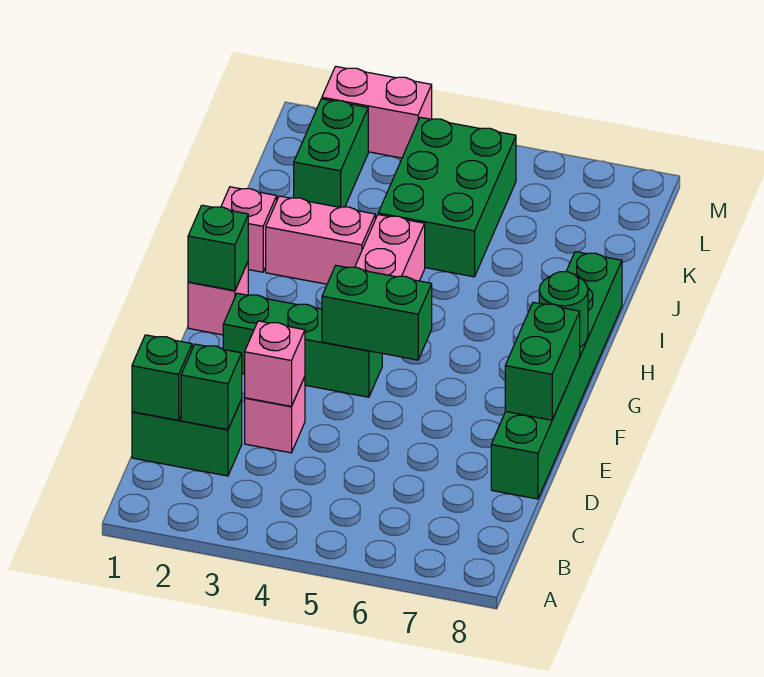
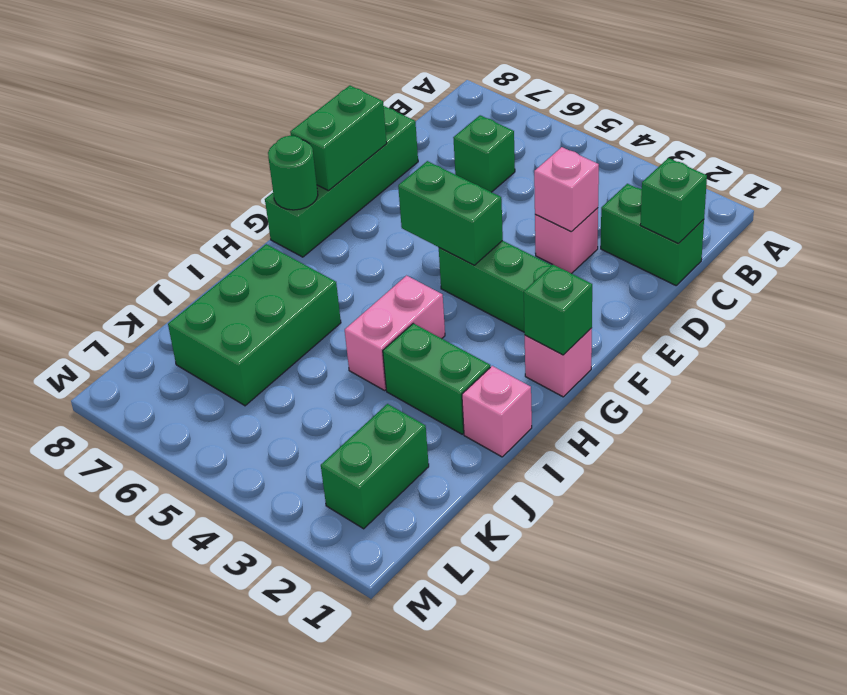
green brick C2 level 2 -> green brick C6 level 1
green brick D8:I8 level 1 -> green brick D8:G8 level 1
pink brick I2:I3 level 1 -> green brick I2:I3 level 1
green brick J4:L5 level 1 -> green brick I6:K7 level 1
pink brick M2:M3 level 1 -> none

